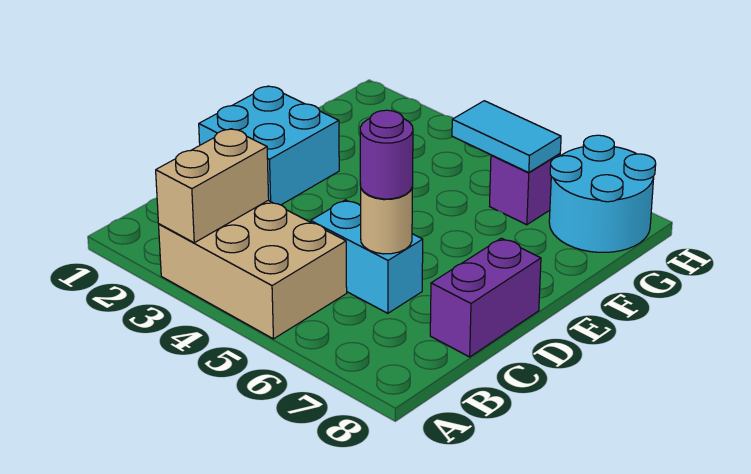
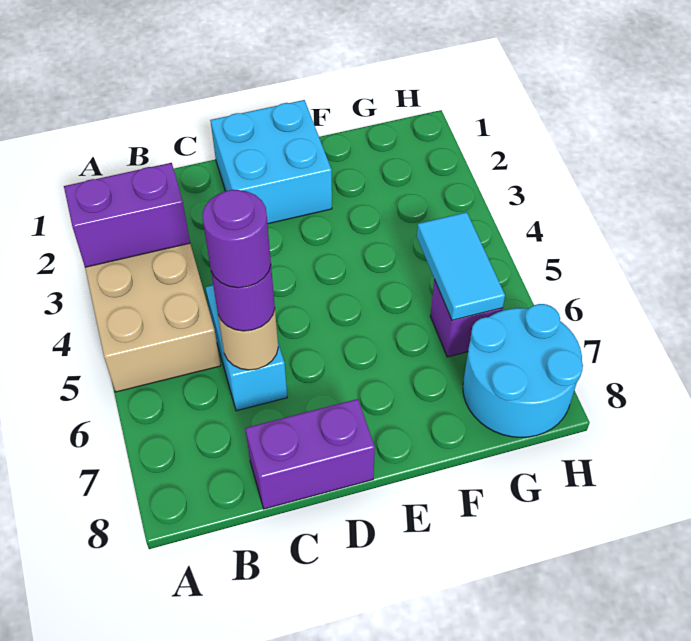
tan brick A3:B3 level 2 -> purple brick A3:B3 level 2
none -> purple round brick C6 level 4

